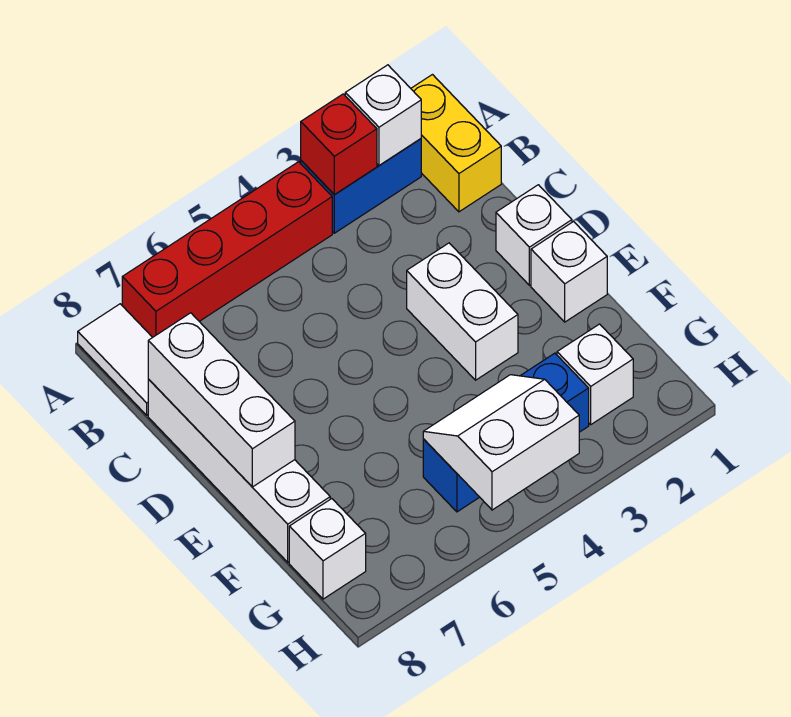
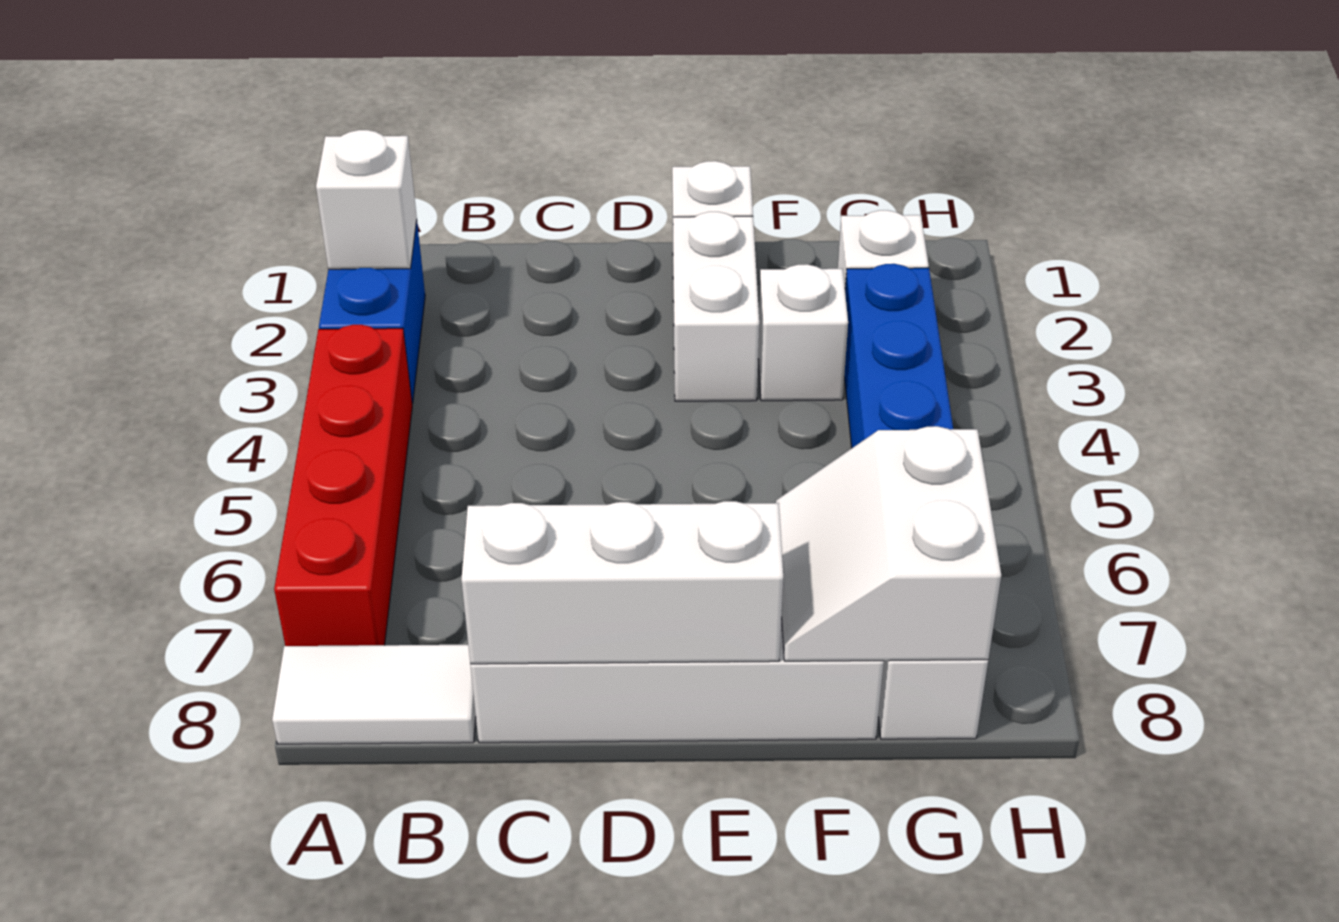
yellow brick A1:B1 level 1 -> none
red brick A3 level 2 -> none
white brick D1 level 1 -> white brick F3 level 1
white brick D3:E3 level 1 -> white brick E2:E3 level 1
white slope G4:H5 level 2 top H -> white slope F7:G8 level 2 top G

